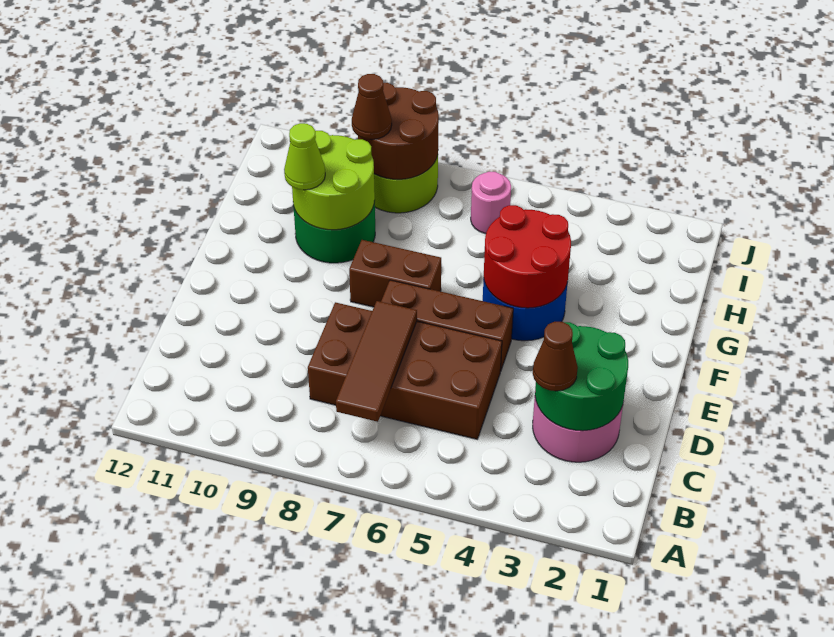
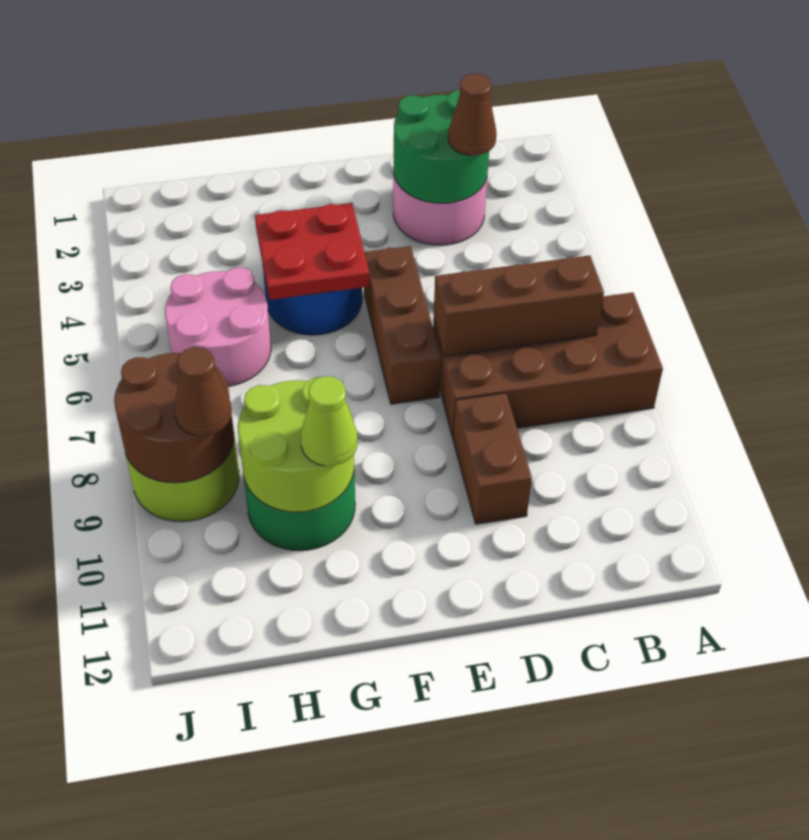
brown tile B7:D7 level 2 -> brown brick B7:D7 level 2
brown brick C5:D8 level 1 -> brown brick A7:D8 level 1
red round brick F4:G5 level 2 -> red plate F4:G5 level 2
brown brick F7:F8 level 1 -> brown brick D9:D10 level 1
pink round brick I6 level 1 -> pink round brick H5:I6 level 1

